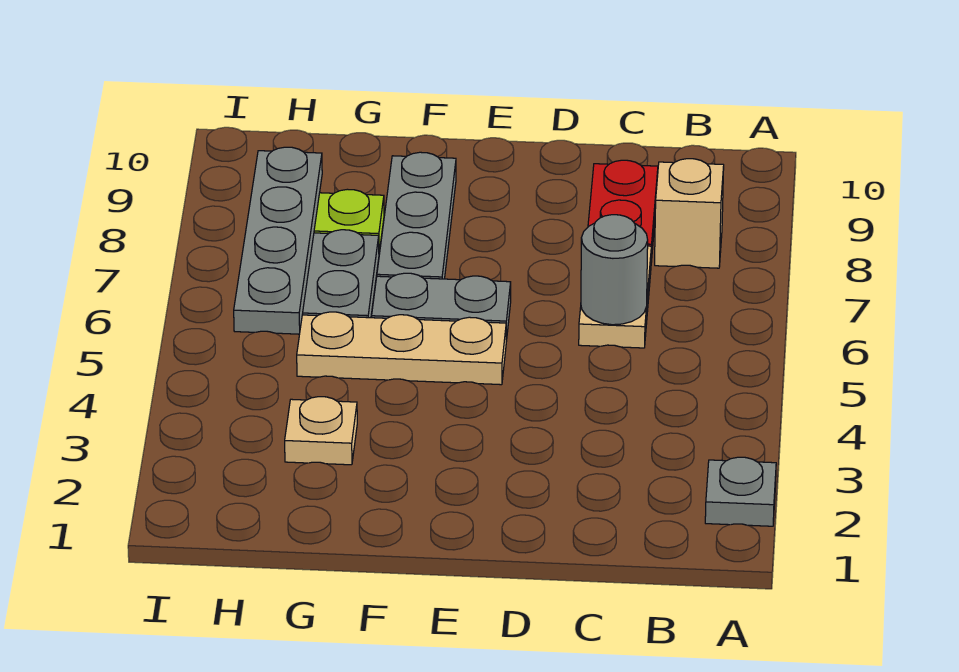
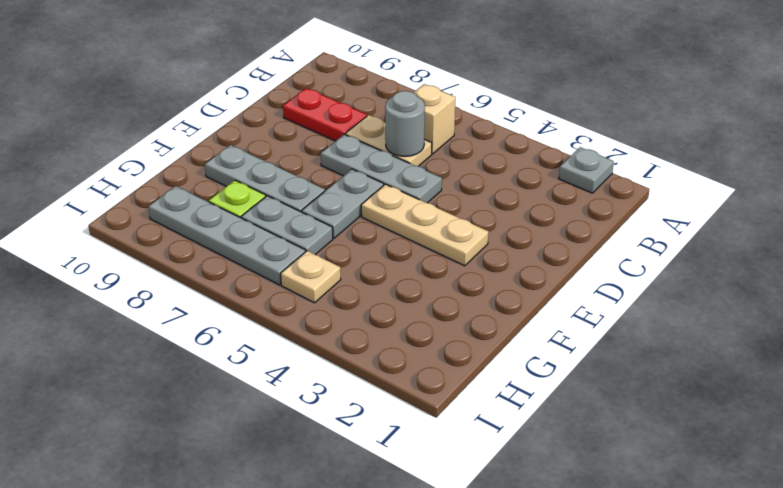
tan brick B8 level 1 -> tan brick B6 level 1
none -> grey plate D5:D7 level 1
tan plate E5:G5 level 1 -> tan plate E3:E5 level 1
tan plate G3 level 1 -> tan plate H5 level 1

